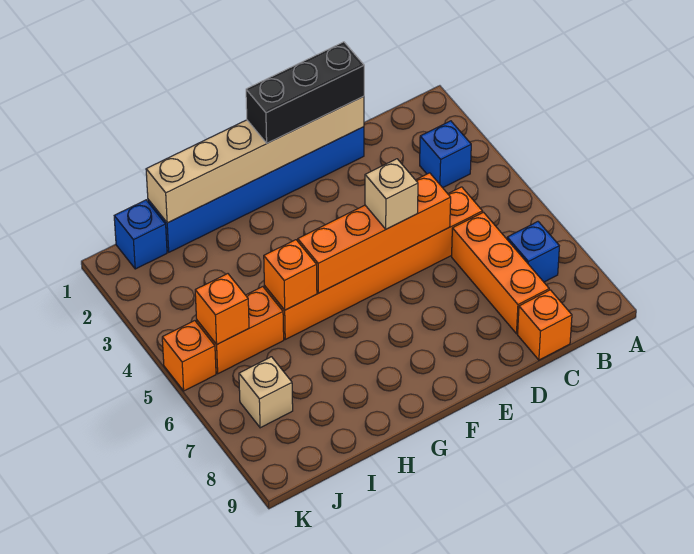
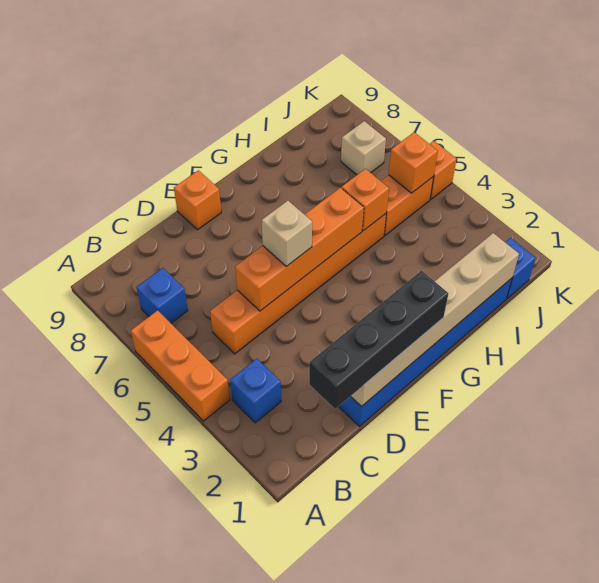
orange brick C6:C8 level 1 -> orange brick A4:A6 level 1
orange brick C9 level 1 -> orange brick E9 level 1
black brick D1:F1 level 3 -> black brick C1:F1 level 3

